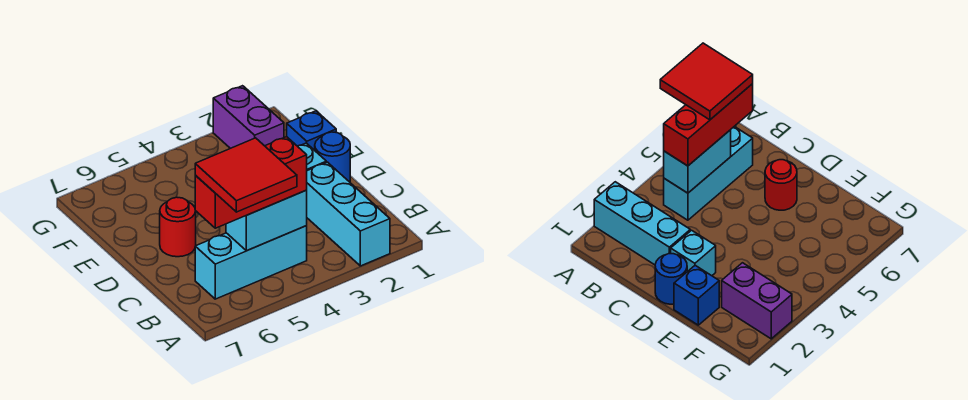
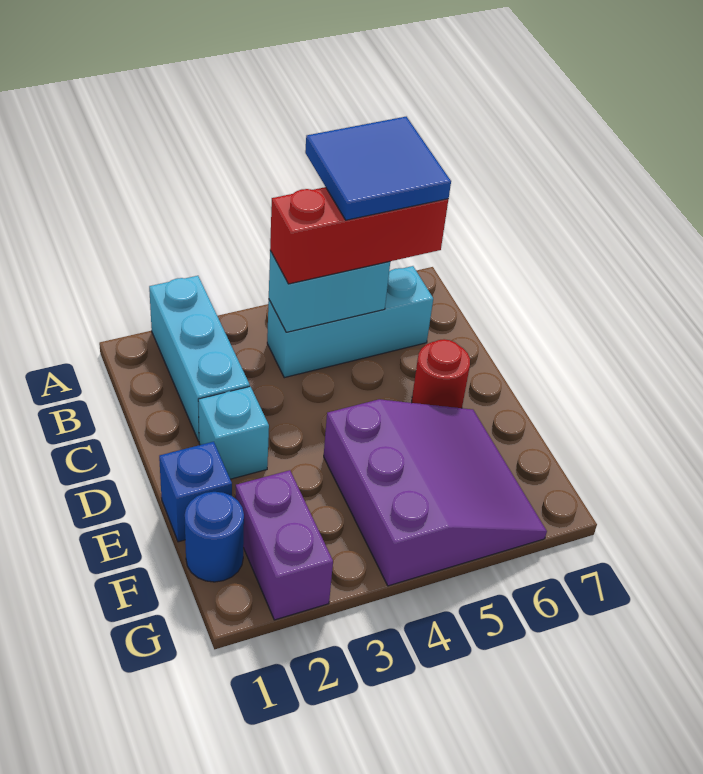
red tile A5:B6 level 4 -> blue tile A5:B6 level 4
blue round brick D1 level 1 -> blue round brick F1 level 1
none -> purple slope E4:G6 level 1 top 4

